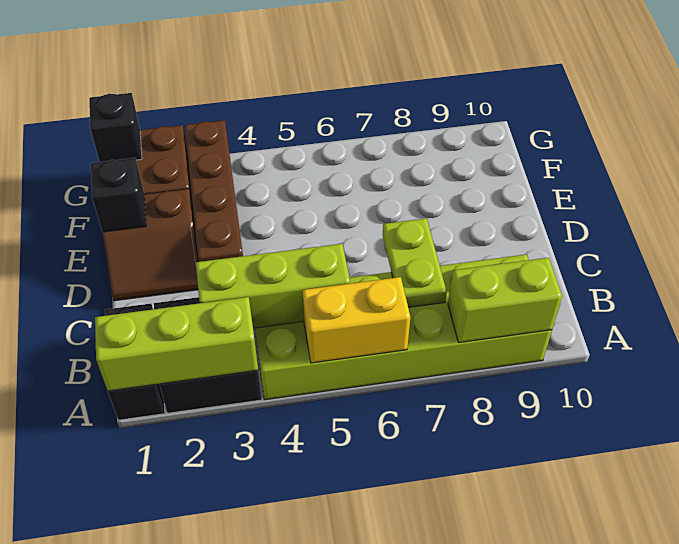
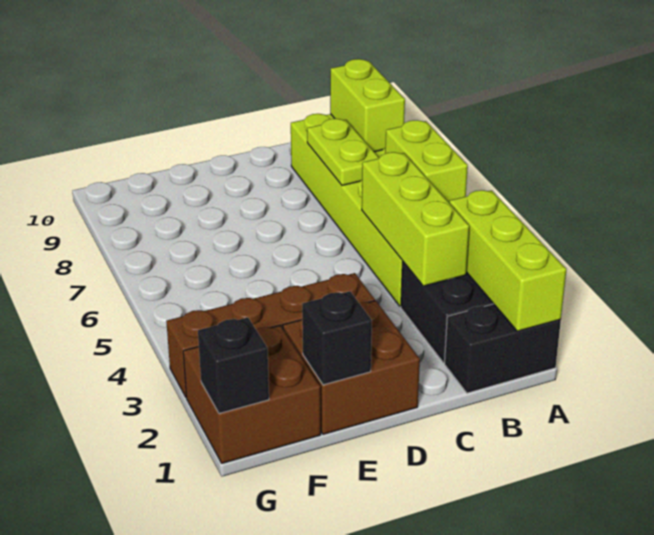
yellow brick A5:A6 level 2 -> lime brick A5:A6 level 2
lime plate B7:C7 level 2 -> lime plate B7:B8 level 2
brown slope D1:E2 level 1 top E -> brown brick D1:E2 level 1

